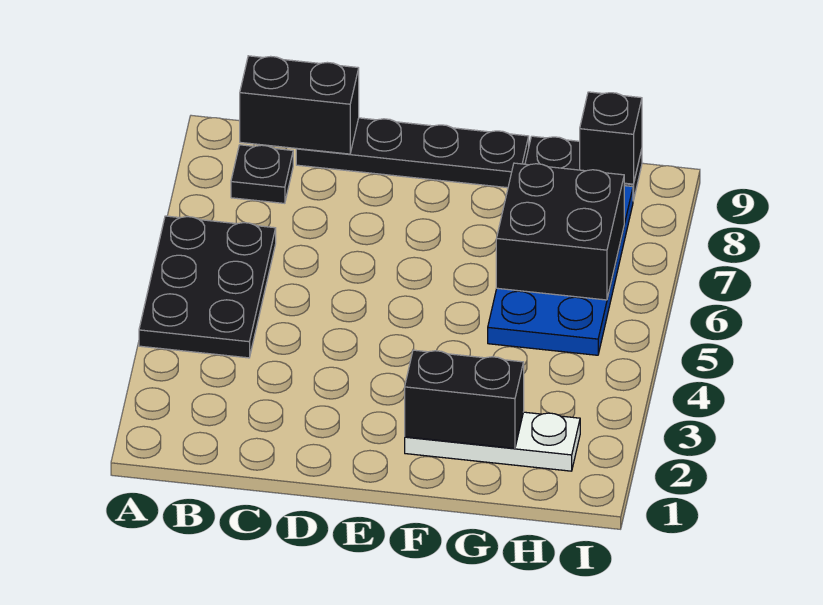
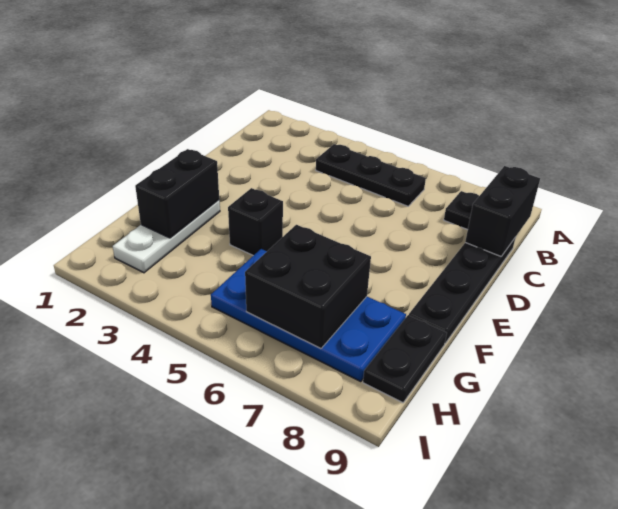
black plate A4:B6 level 1 -> black plate B4:B6 level 1
black brick H9 level 2 -> black brick F4 level 1

